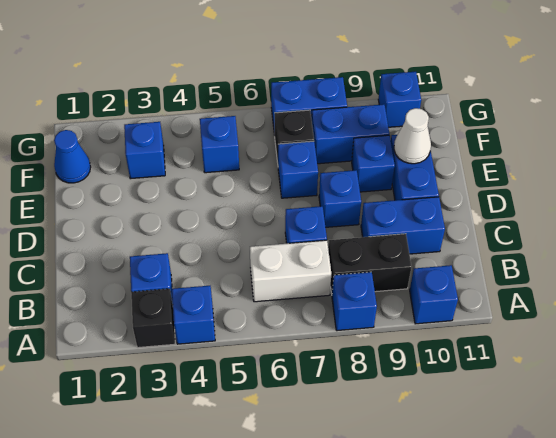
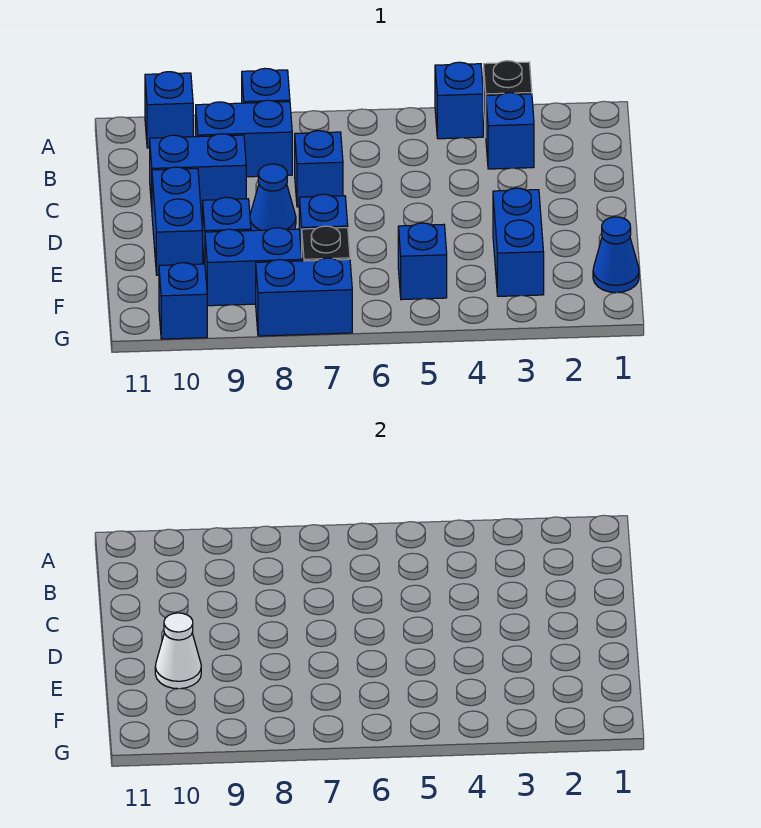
white brick B6:B7 level 1 -> none
black brick B8:B9 level 1 -> blue brick B8:B9 level 1
blue brick D8 level 1 -> blue cone D8 level 1
blue brick F3 level 1 -> blue brick E3:F3 level 1

